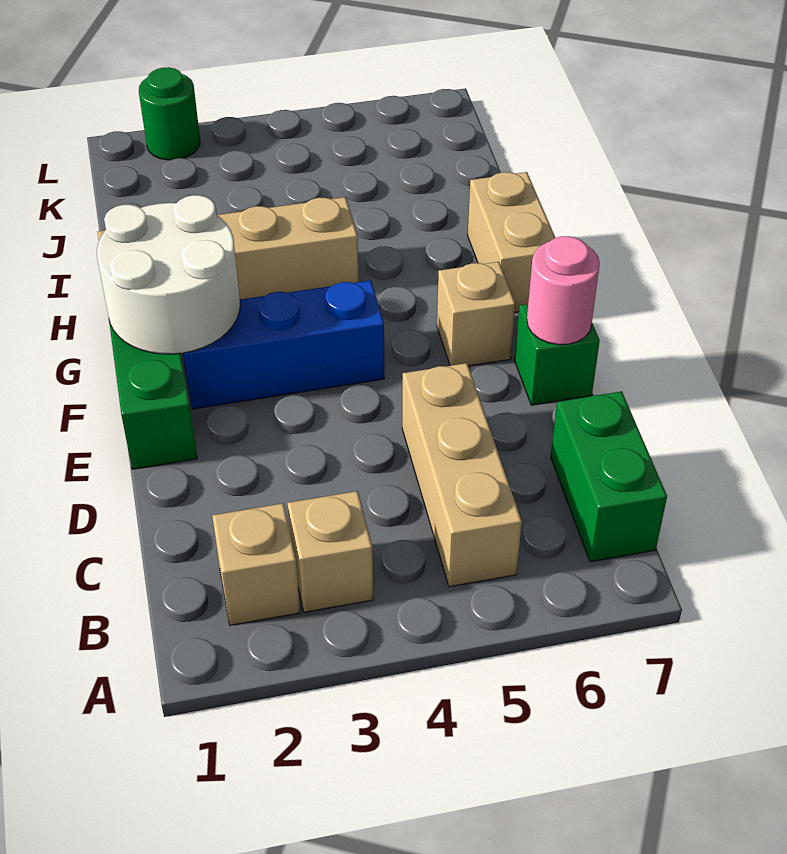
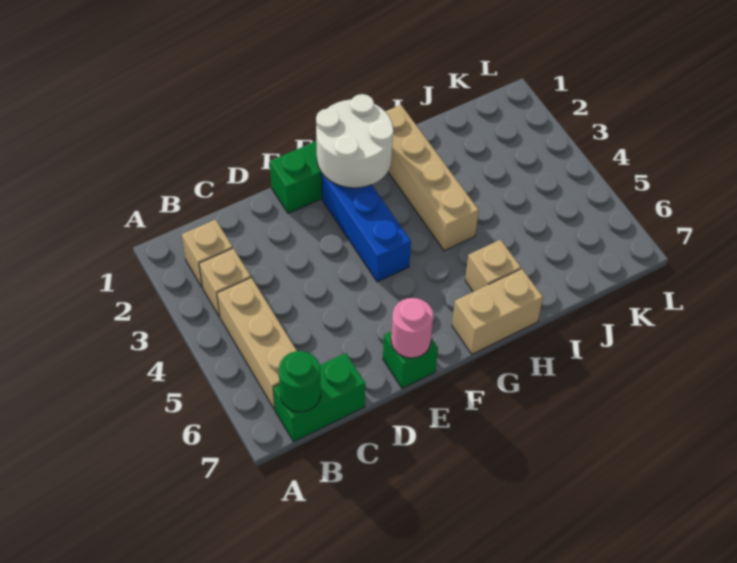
tan brick B5:D5 level 1 -> tan brick B4:B6 level 1
tan brick F6 level 1 -> tan brick H6 level 1
green round brick L2 level 1 -> green round brick B7 level 2

